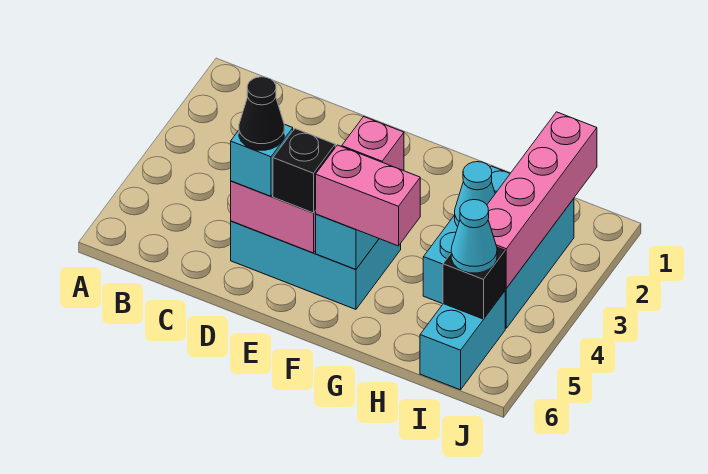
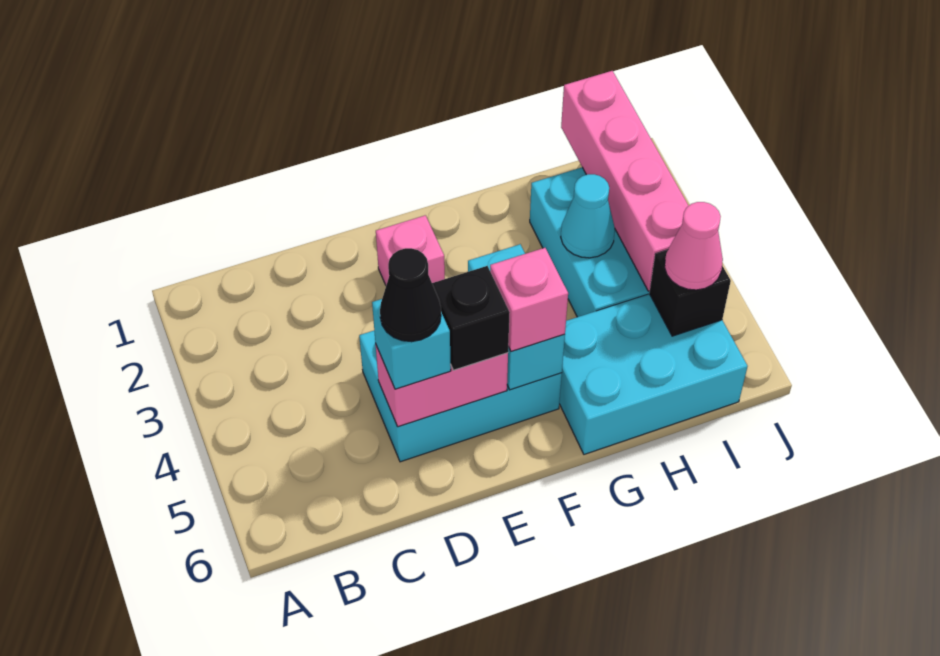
pink brick F5:G5 level 3 -> pink brick F5 level 3
cyan brick I5:I6 level 1 -> cyan brick G5:I6 level 1
cyan cone I5 level 3 -> pink cone I5 level 3

